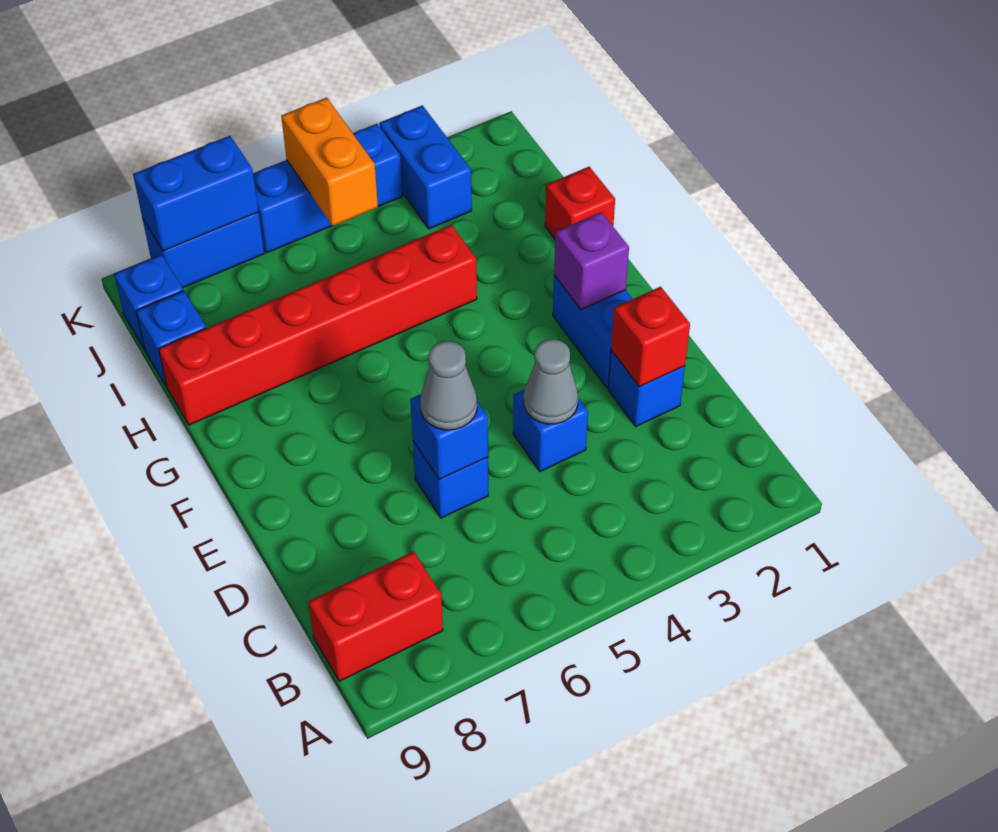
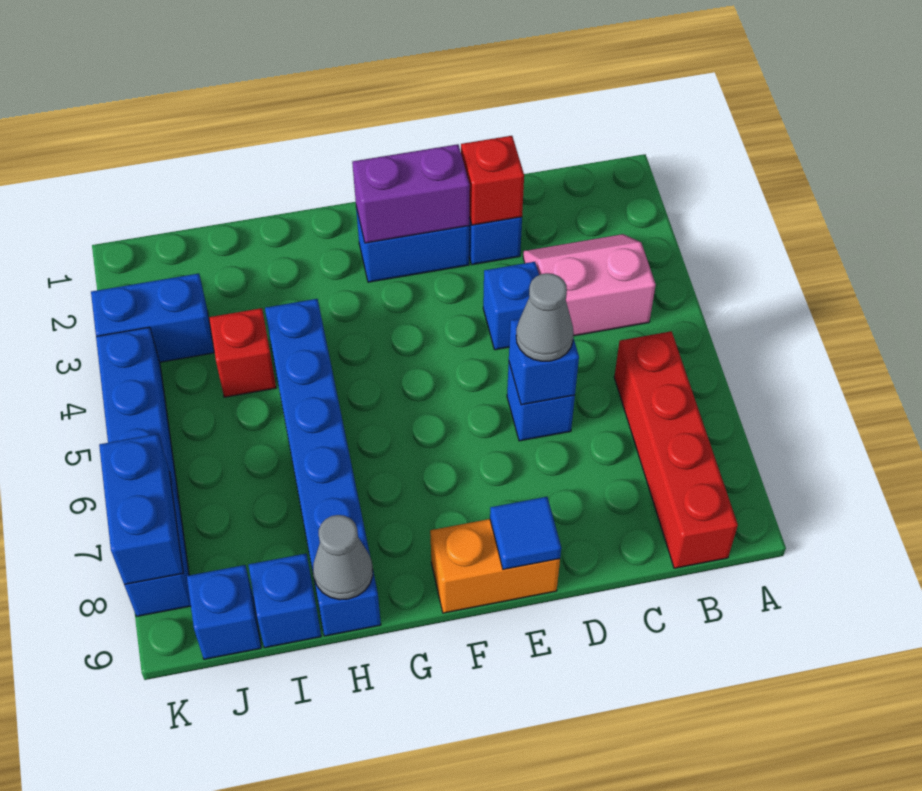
none -> pink slope B3:C4 level 1 top 4
red brick B8:B9 level 1 -> red brick B6:B9 level 1
grey cone D4 level 2 -> grey cone H9 level 2
none -> blue tile E9 level 2
purple brick F2 level 2 -> purple brick E2:F2 level 2
red brick H1 level 1 -> red brick I4 level 1
red brick H4:H9 level 1 -> blue brick H4:H9 level 1
orange brick J5:K5 level 2 -> orange brick E9:F9 level 1

